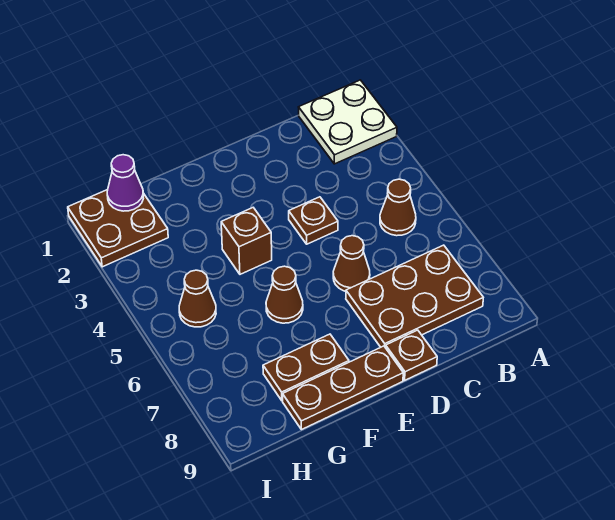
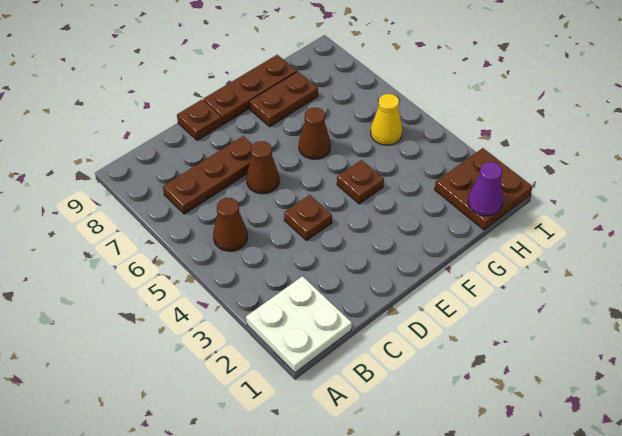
brown plate B7:D8 level 1 -> brown plate B7:D7 level 1
brown brick F4 level 1 -> brown plate F4 level 1
brown cone H5 level 1 -> yellow cone H5 level 1

